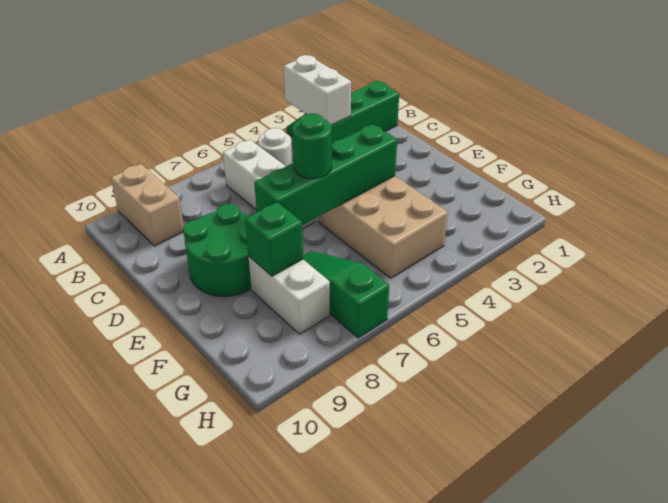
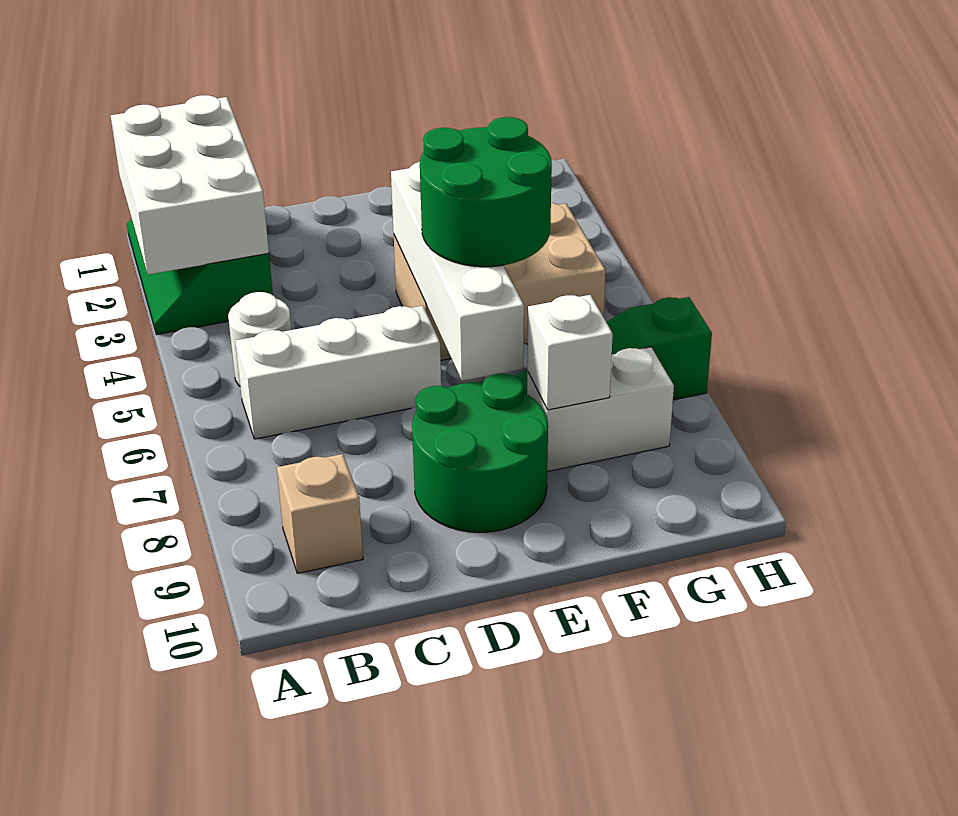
white brick A3:B3 level 2 -> white brick A1:B3 level 2
tan brick A9:B9 level 1 -> tan brick B9 level 1
green brick E4:E7 level 2 -> white brick E4:E7 level 2
green round brick E6 level 3 -> green round brick E5:F6 level 3
green brick F8 level 2 -> white brick F8 level 2

